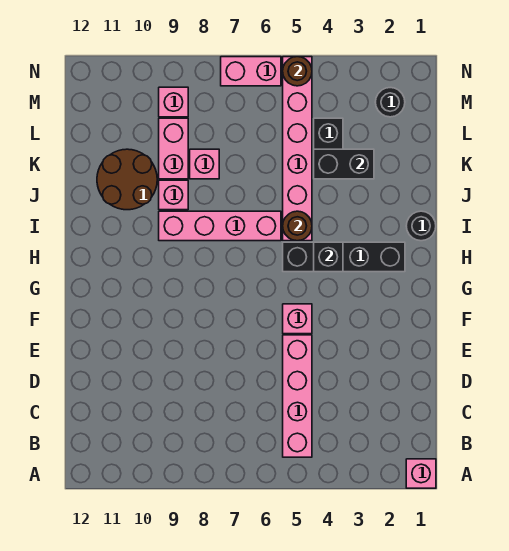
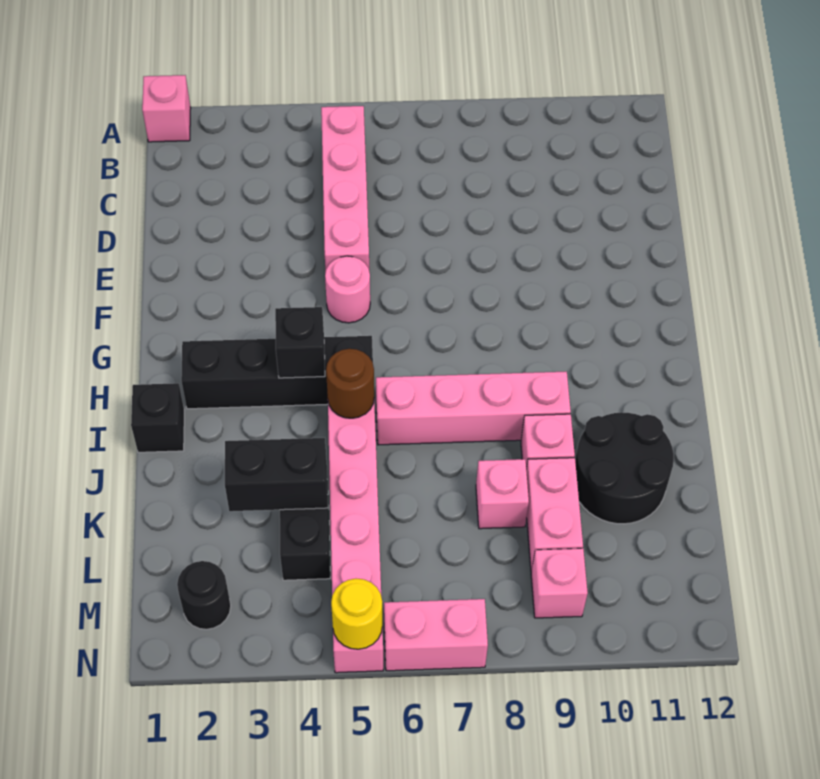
pink brick F5 level 1 -> pink round brick F5 level 1
black round brick I1 level 1 -> black brick I1 level 1
brown round brick J10:K11 level 1 -> black round brick J10:K11 level 1
brown round brick N5 level 2 -> yellow round brick N5 level 2

